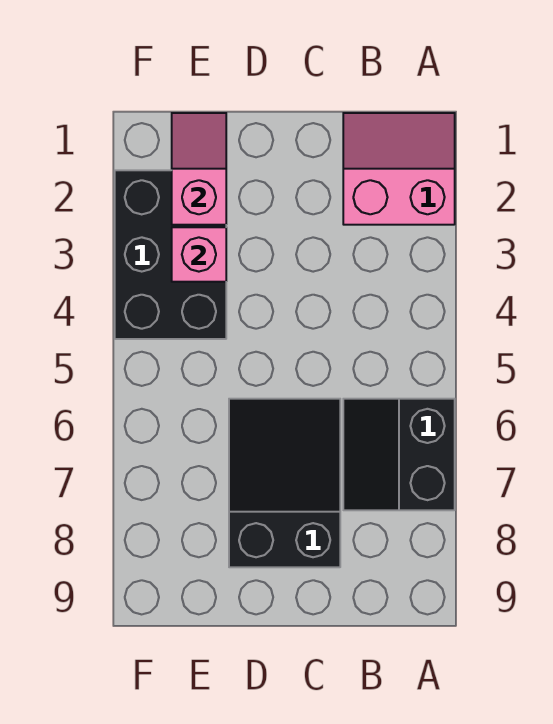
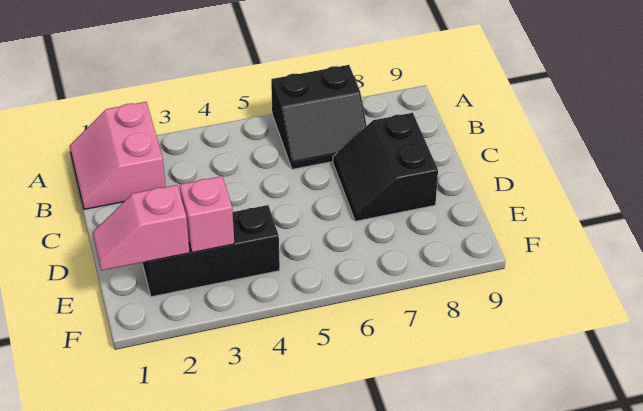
black slope C6:D8 level 1 top 8 -> black slope C7:D8 level 1 top 8
black brick E2:F4 level 1 -> black brick E2:E4 level 1

